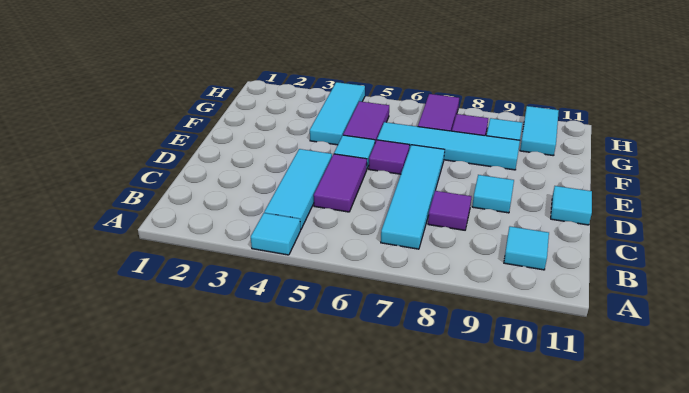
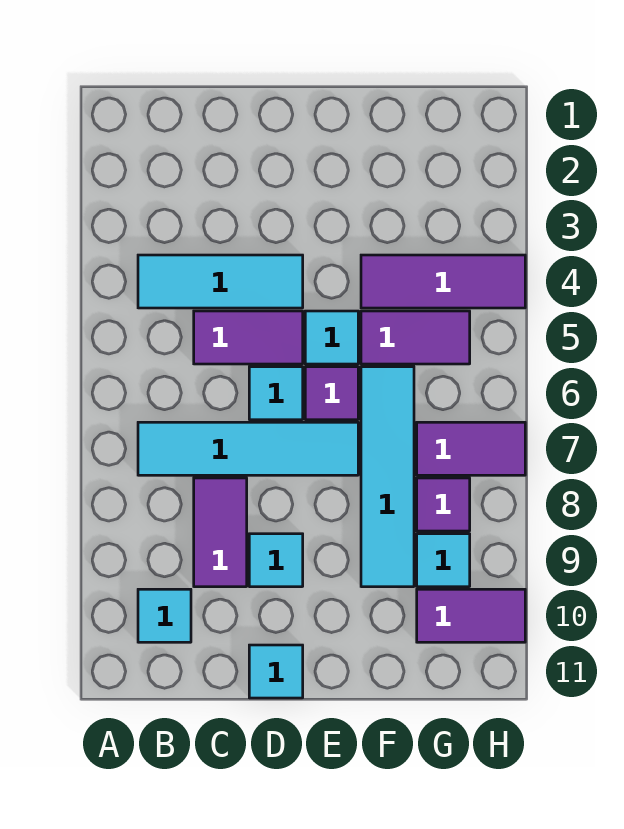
cyan tile A4 level 1 -> cyan tile D6 level 1
purple tile C8 level 1 -> purple tile C8:C9 level 1
cyan tile F4:H4 level 1 -> purple tile F4:H4 level 1
cyan tile G10:H10 level 1 -> purple tile G10:H10 level 1

